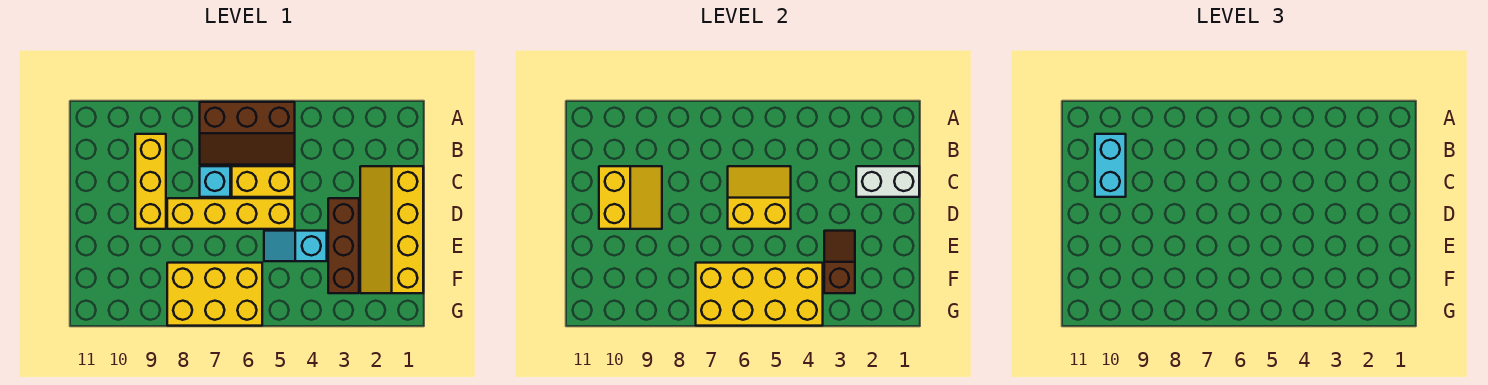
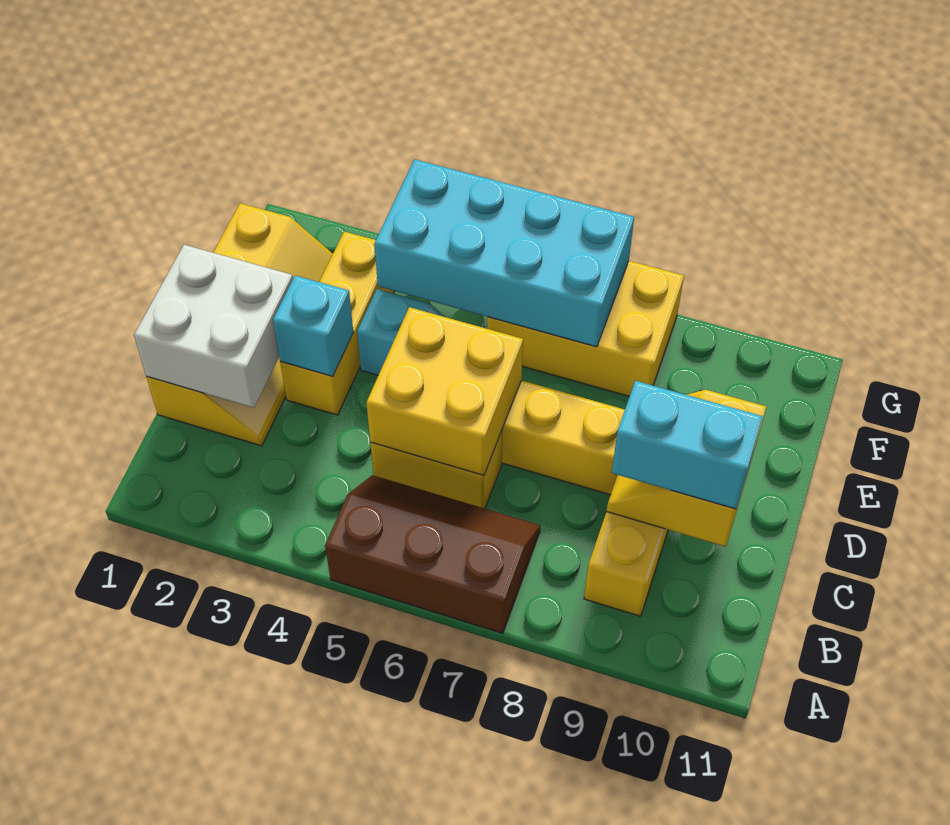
cyan brick B10:C10 level 3 -> cyan brick C9:C10 level 3
white brick C1:C2 level 2 -> white brick C1:D2 level 2
yellow slope C5:D6 level 2 top D -> yellow brick C5:D6 level 2
cyan brick C7 level 1 -> cyan brick D3 level 2
brown brick D3:F3 level 1 -> yellow brick D3:F3 level 1
brown slope E3:F3 level 2 top F -> none
yellow brick F4:G7 level 2 -> cyan brick F4:G7 level 2

